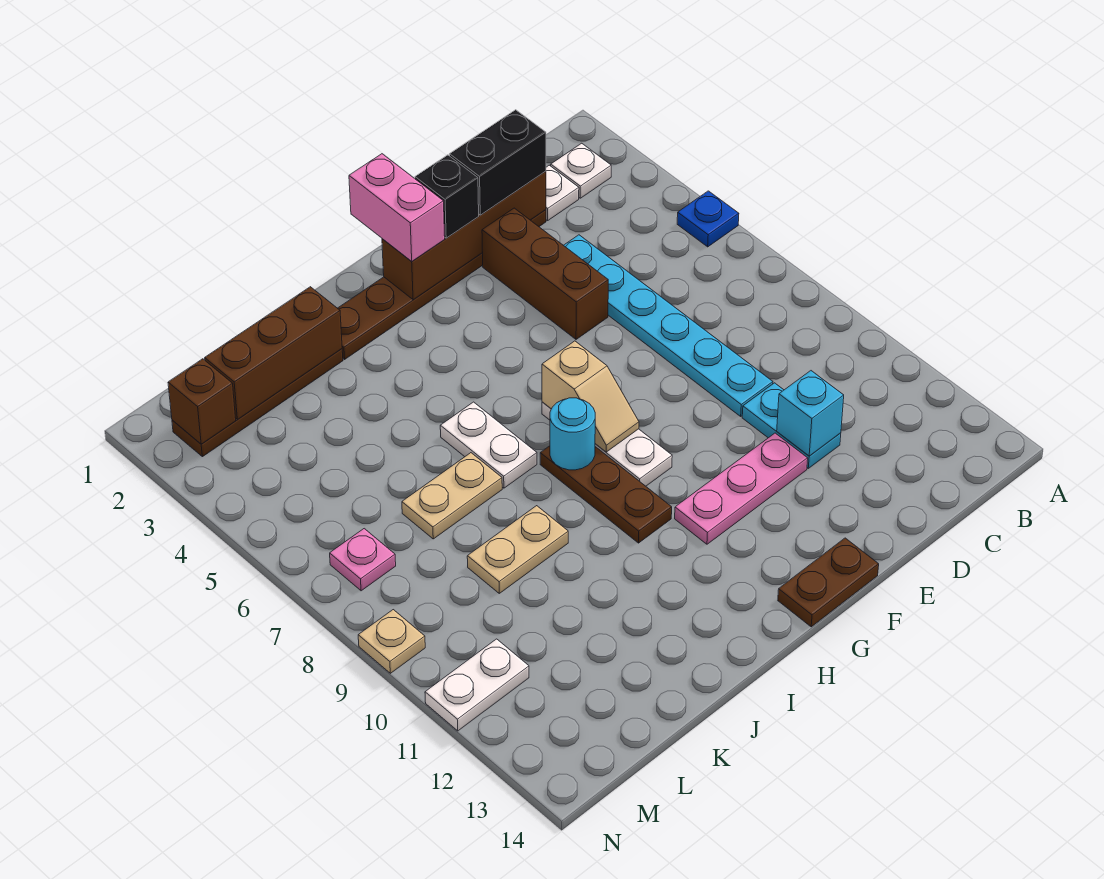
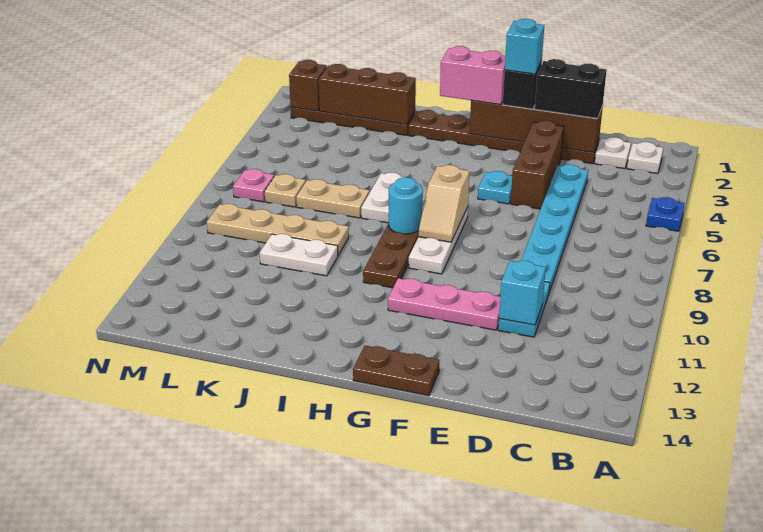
none -> cyan brick F2 level 4
none -> cyan plate F5 level 1
pink brick G1:G2 level 3 -> pink brick G2:H2 level 3
tan plate J9:K9 level 1 -> tan plate J9:M9 level 1
white plate M11:N11 level 1 -> white plate J10:K10 level 1
tan plate N9 level 1 -> tan plate L7 level 1

